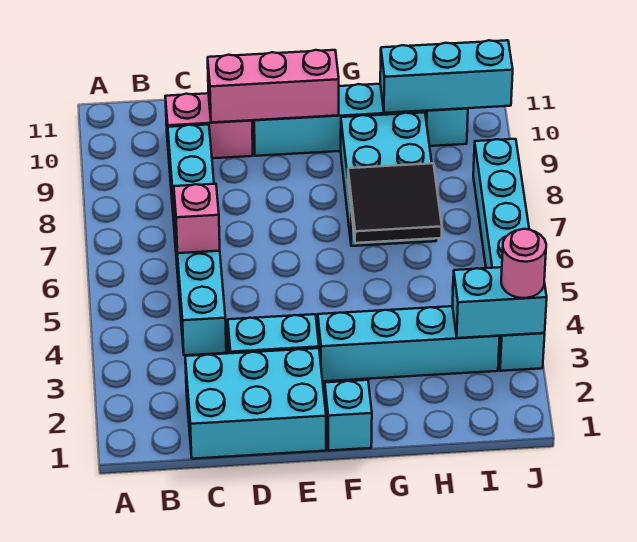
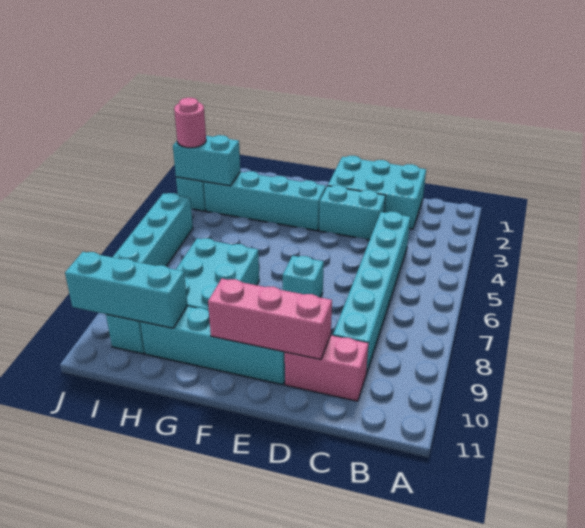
pink brick C6 level 2 -> none
cyan brick F1 level 1 -> cyan brick E7 level 1
black tile G6:H7 level 2 -> none

